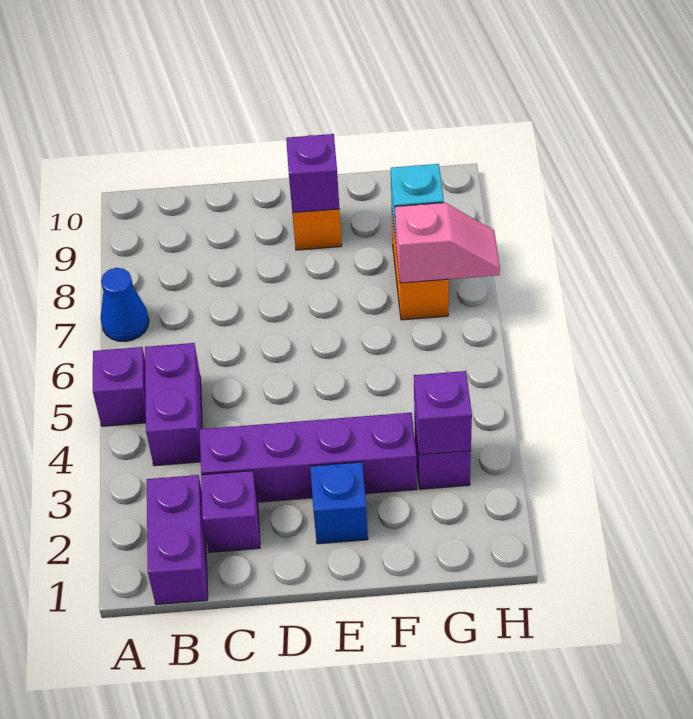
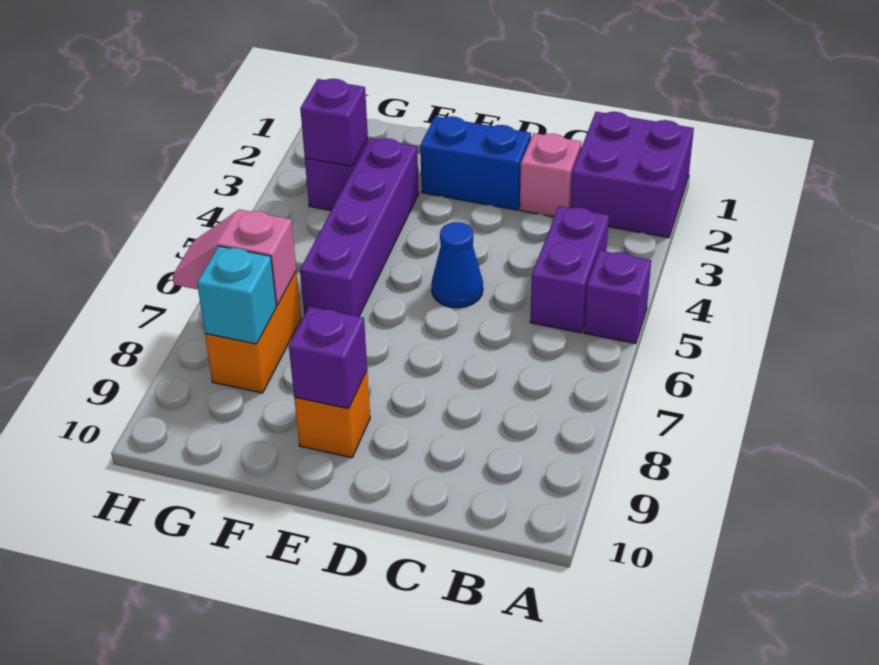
blue cone A7 level 1 -> blue cone D5 level 1
purple brick B1:B2 level 1 -> purple brick A1:B2 level 1
purple brick C2 level 1 -> pink brick C2 level 1
purple brick C3:F3 level 1 -> purple brick F3:F6 level 1
blue brick E2 level 1 -> blue brick D2:E2 level 1

